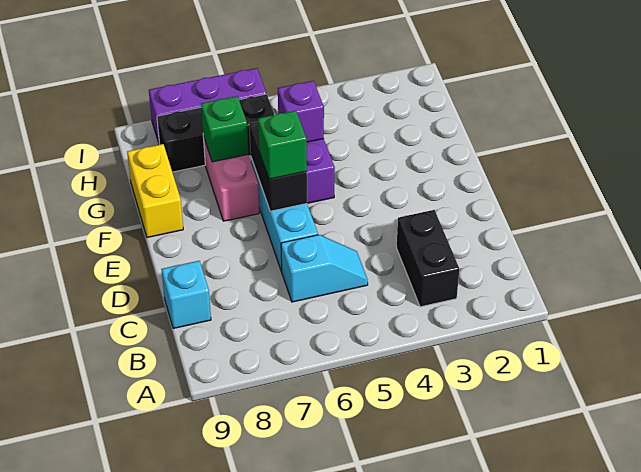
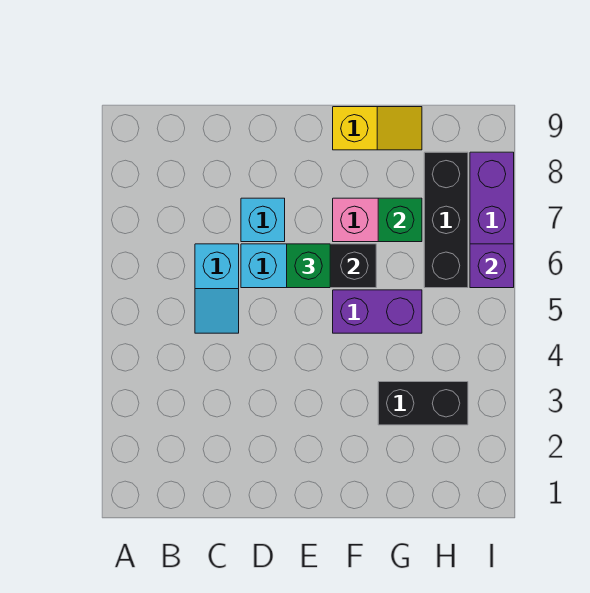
black brick B3:C3 level 1 -> black brick G3:H3 level 1
cyan brick C9 level 1 -> cyan brick D7 level 1
yellow brick F9:G9 level 1 -> yellow slope F9:G9 level 1 top F
purple brick G5 level 2 -> purple brick I6 level 2

